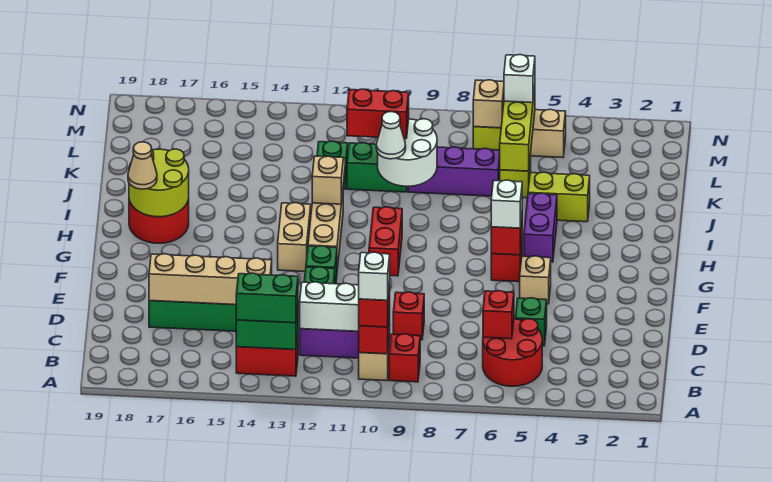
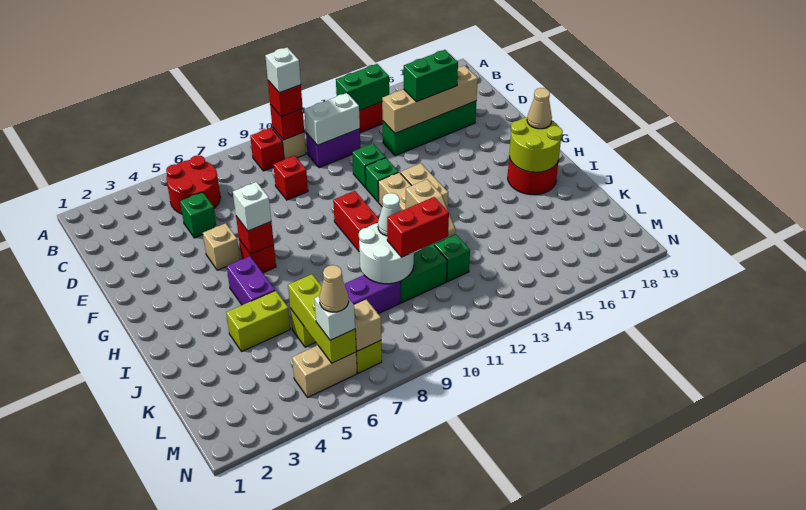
green brick B13:B14 level 3 -> green brick D15:D16 level 3
red brick C6 level 2 -> none
none -> tan cone M6 level 4

